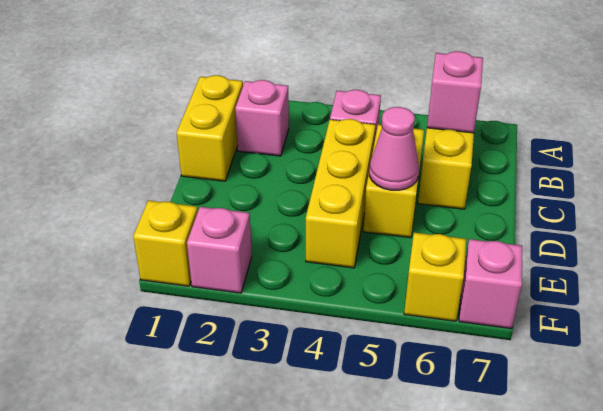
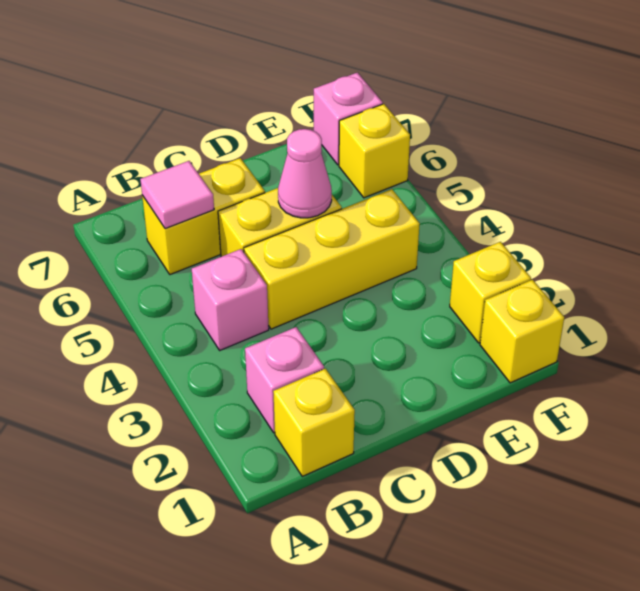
yellow brick B1:C1 level 1 -> yellow brick B1 level 1
pink brick B6 level 2 -> pink tile B6 level 2
pink brick F2 level 1 -> yellow brick F2 level 1

